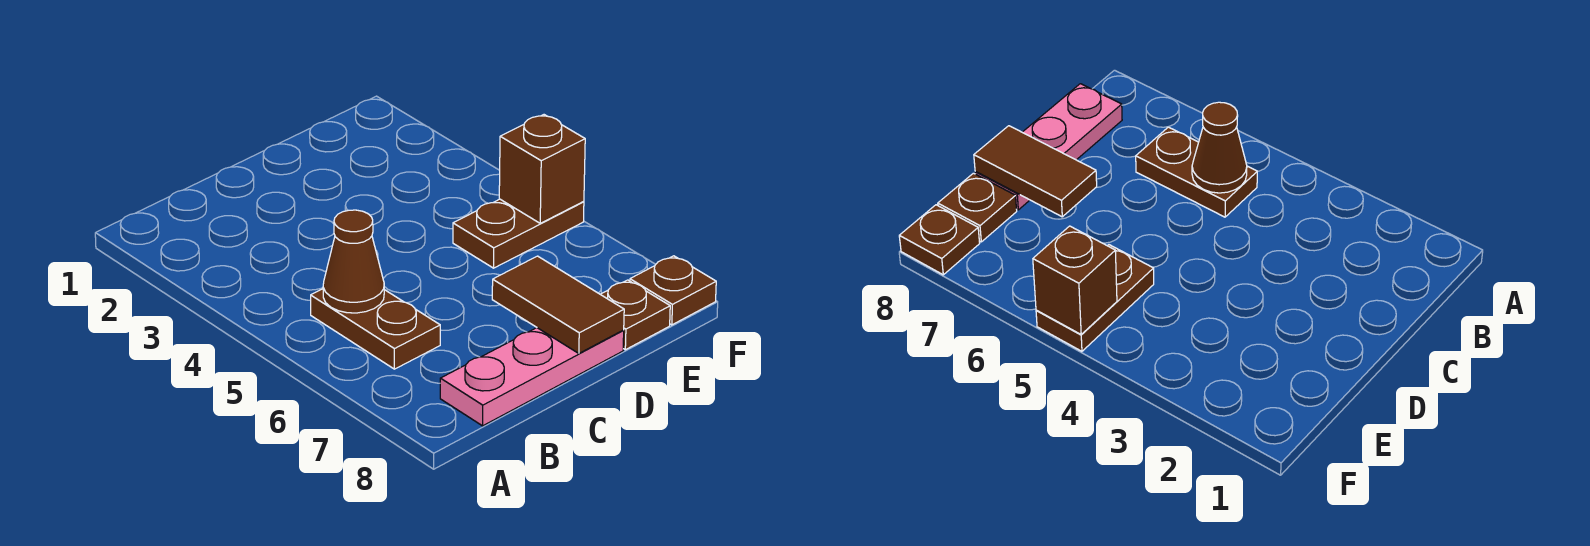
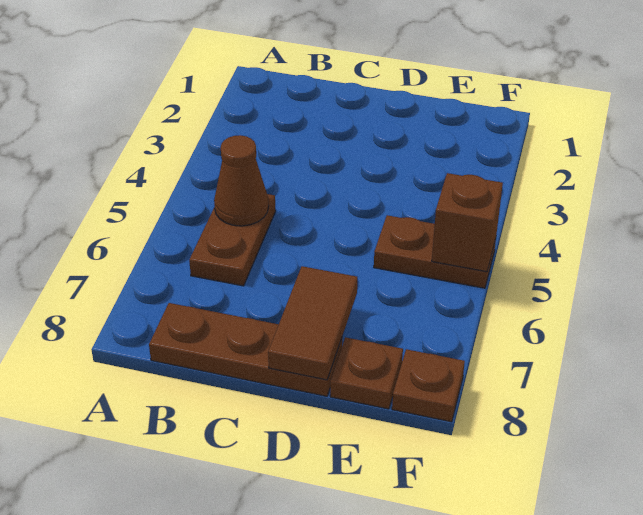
pink plate B8:D8 level 1 -> brown plate B8:D8 level 1

